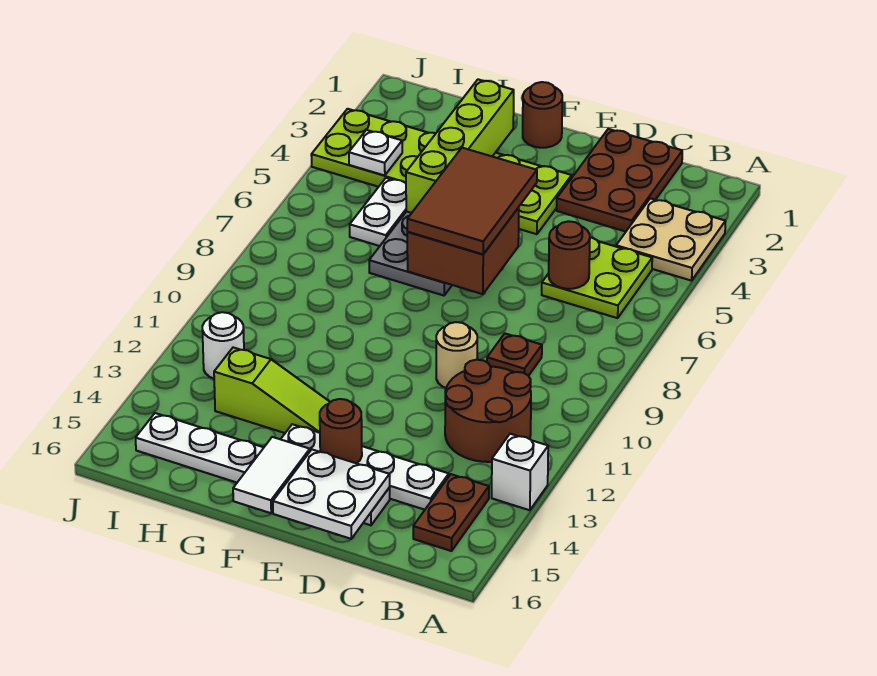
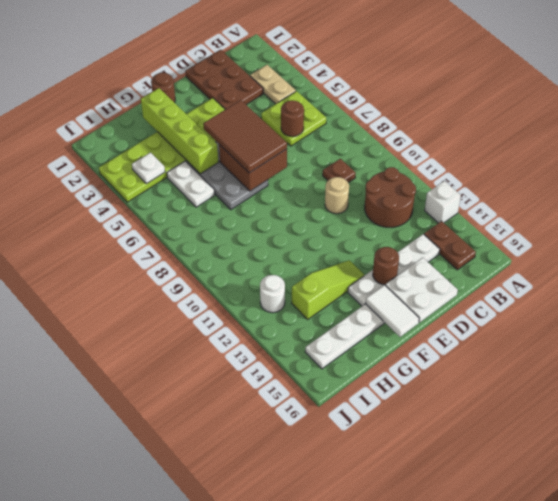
tan plate A3:B4 level 1 -> tan plate B3:B4 level 1

